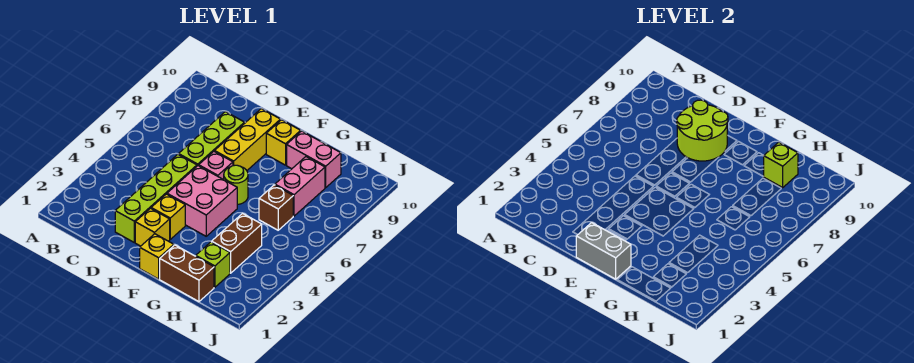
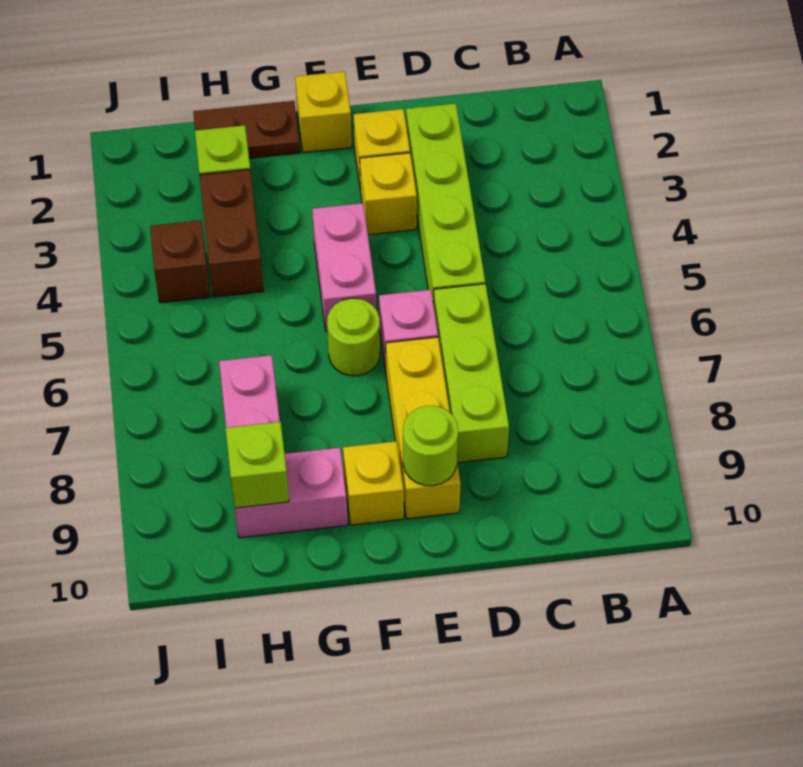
lime round brick D8:E9 level 2 -> lime round brick E9 level 2
grey brick E1:F1 level 2 -> none
pink brick E4:F5 level 1 -> pink brick F4:F5 level 1
brown brick G1:H1 level 1 -> brown plate G1:H1 level 1
brown brick H6 level 1 -> brown brick I4 level 1

